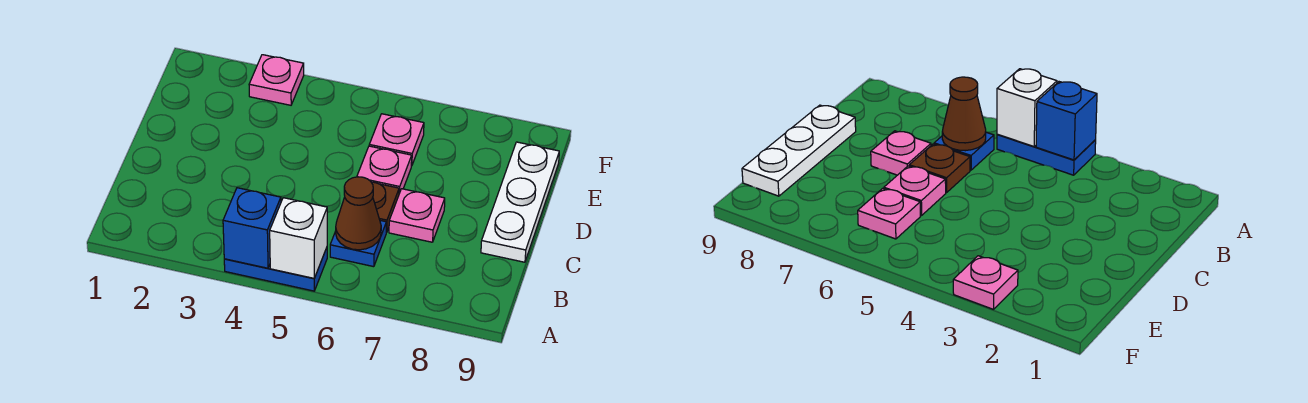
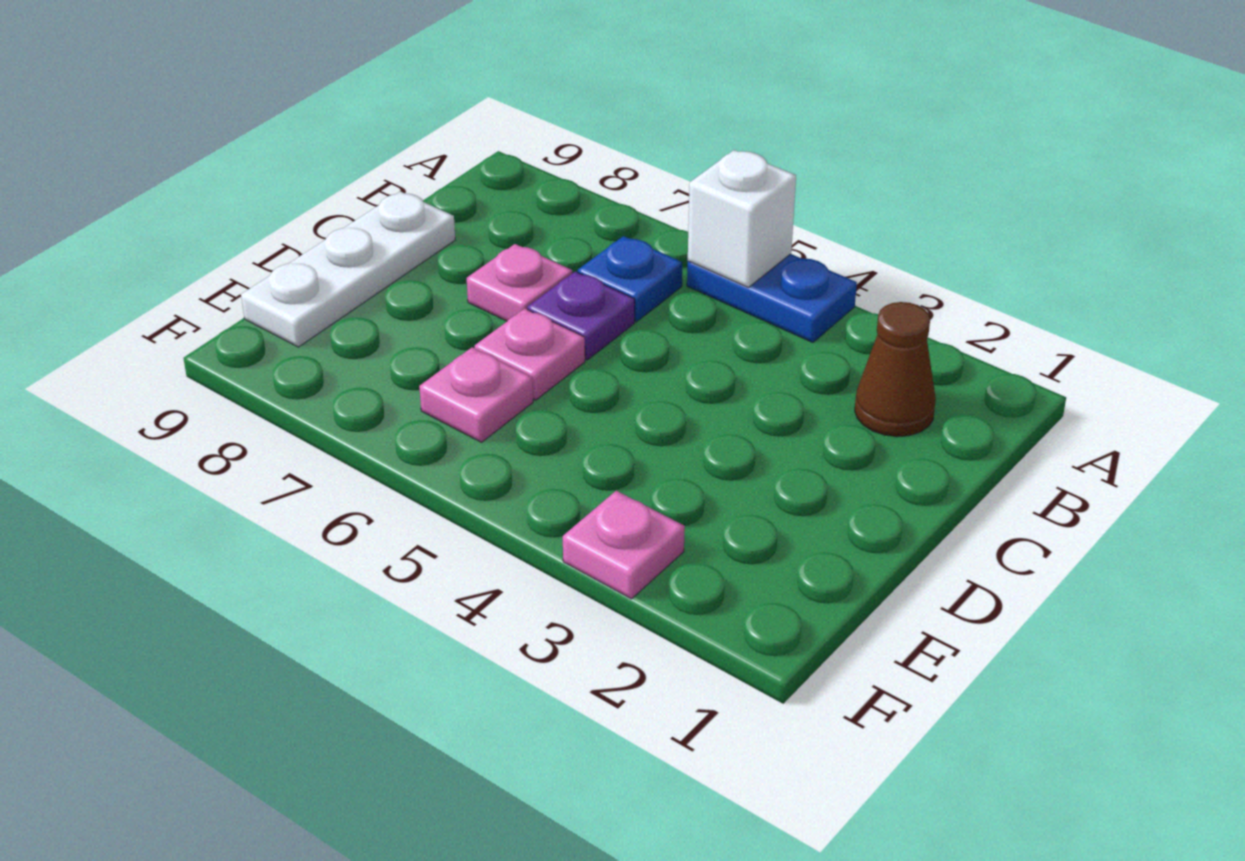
blue brick A4 level 2 -> none
brown cone B6 level 2 -> brown cone B2 level 1
brown plate C6 level 1 -> purple plate C6 level 1

